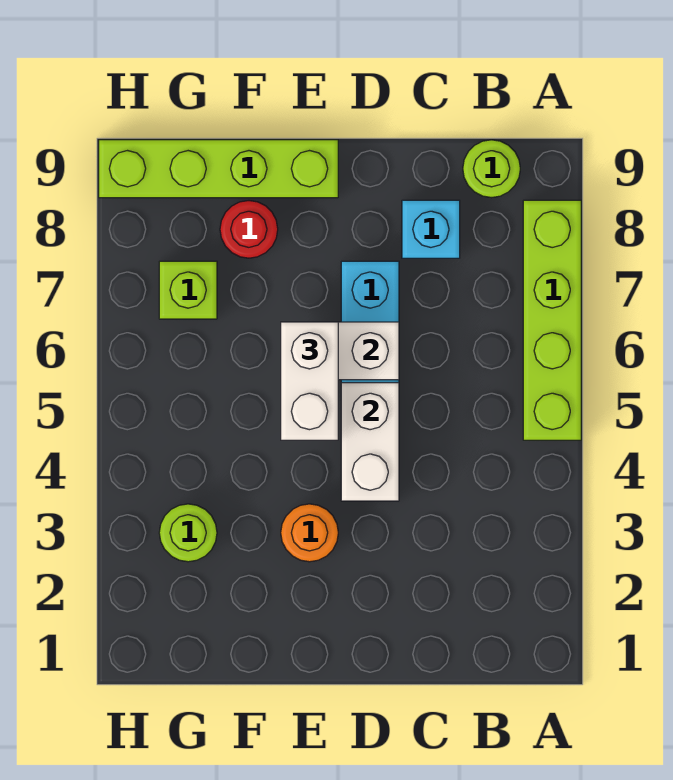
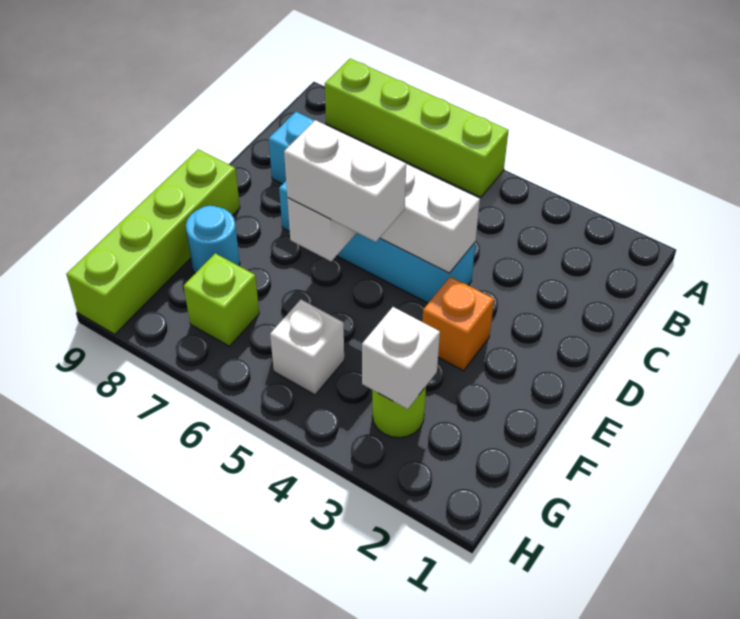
lime round brick B9 level 1 -> none
orange round brick E3 level 1 -> orange brick E3 level 1
red round brick F8 level 1 -> cyan round brick F8 level 1
none -> white brick G3 level 2
none -> white brick G5 level 1

